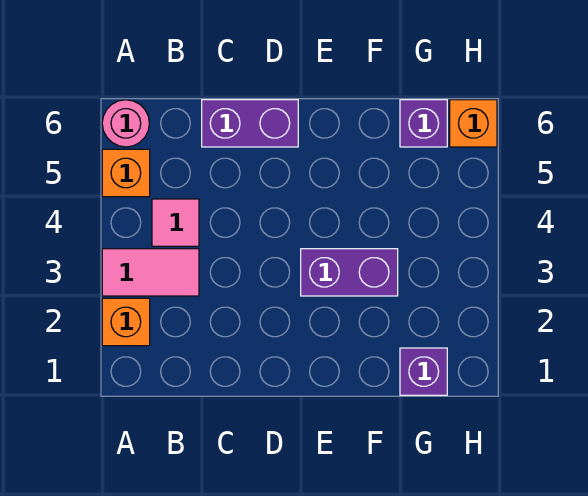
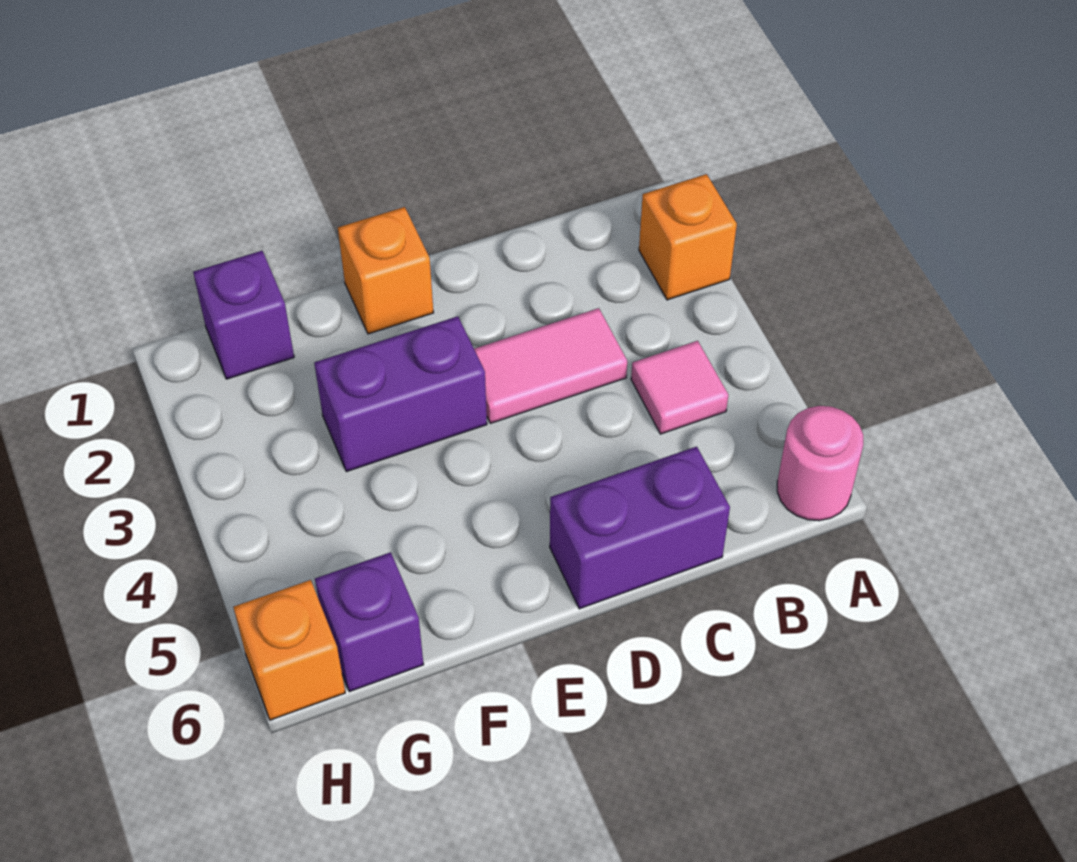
pink tile A3:B3 level 1 -> pink tile C3:D3 level 1
orange brick A5 level 1 -> orange brick E1 level 1

